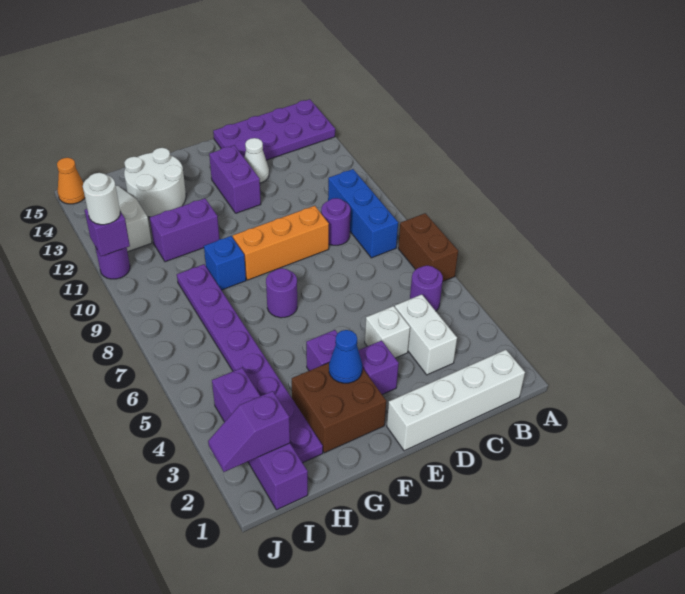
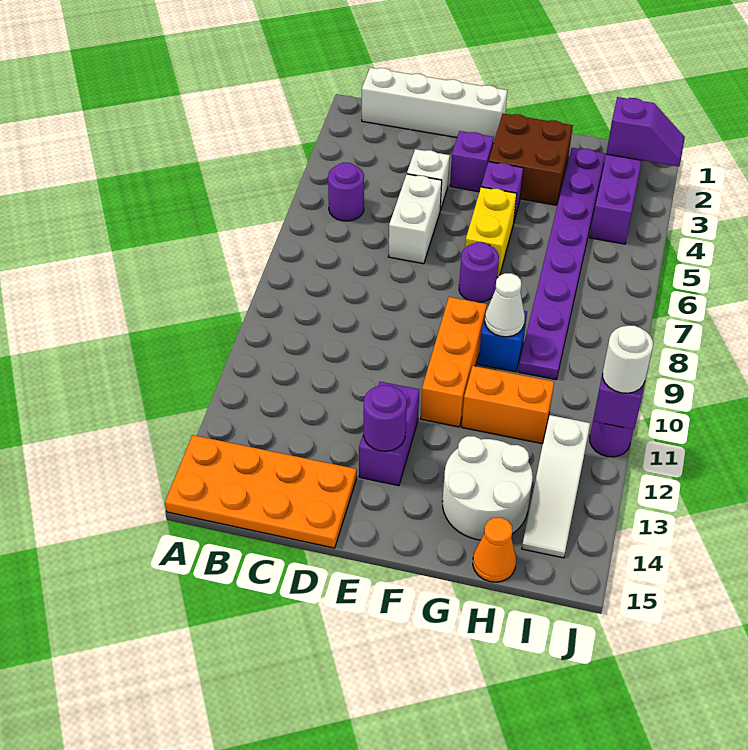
brown brick A6:A7 level 1 -> none
purple plate A14:D15 level 1 -> orange plate A14:D15 level 1
blue brick B8:B10 level 1 -> none
white brick C3:C4 level 1 -> white brick D5:D6 level 1
purple round brick C9 level 1 -> purple round brick E13 level 2
orange brick D9:F9 level 1 -> orange brick F9:F11 level 1
white cone D13 level 1 -> white cone G9 level 2
blue cone F3 level 2 -> none
none -> yellow brick F5:F6 level 1
purple brick G11:H11 level 1 -> orange brick G11:H11 level 1
orange cone J15 level 1 -> orange cone H15 level 1

